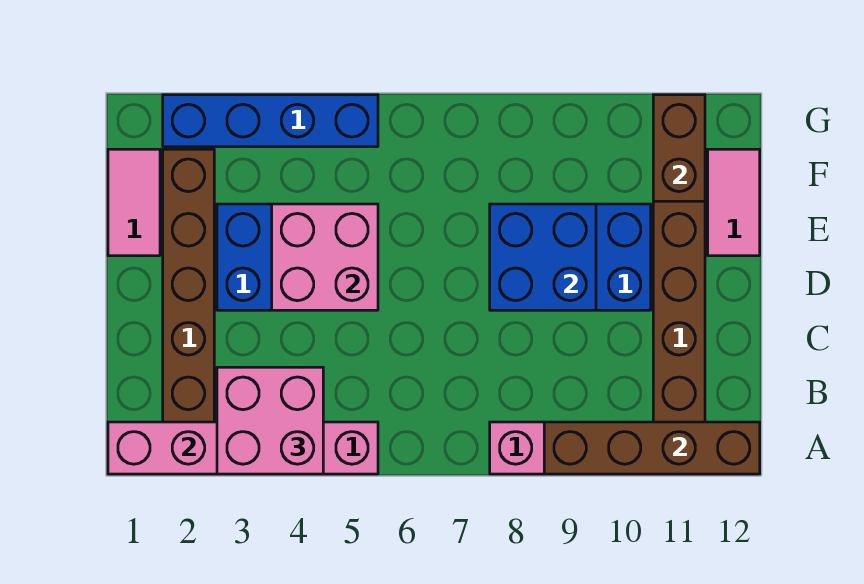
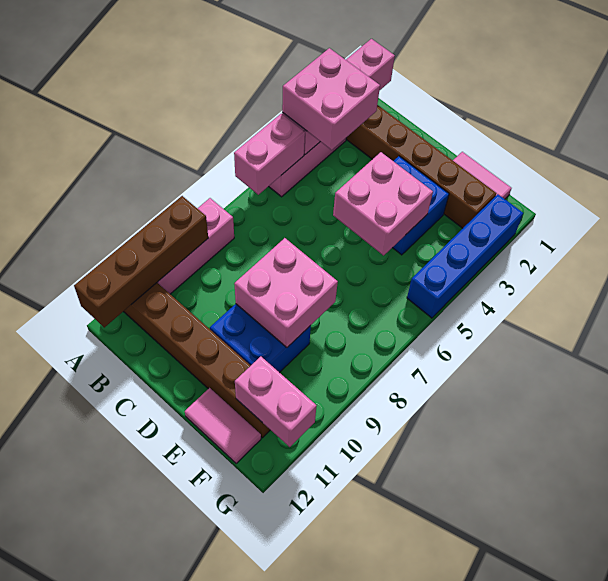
none -> pink brick A5:A6 level 2
blue brick D8:E9 level 2 -> pink brick D8:E9 level 2
brown brick F11:G11 level 2 -> pink brick F11:G11 level 2

